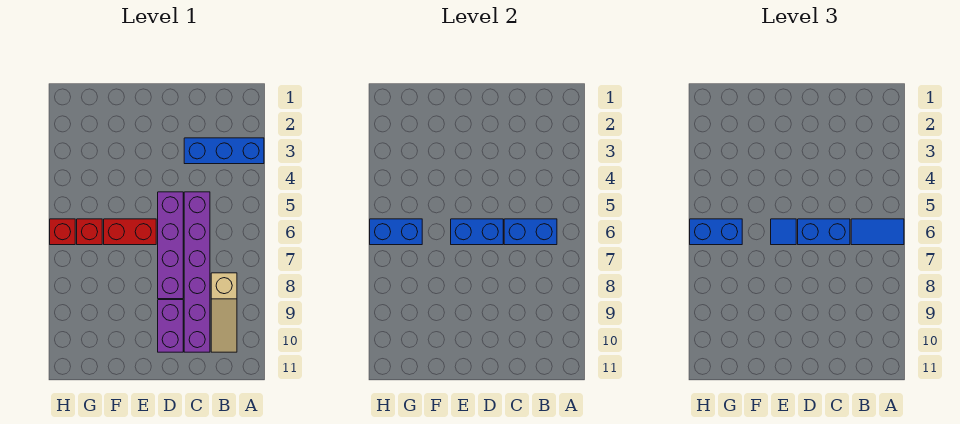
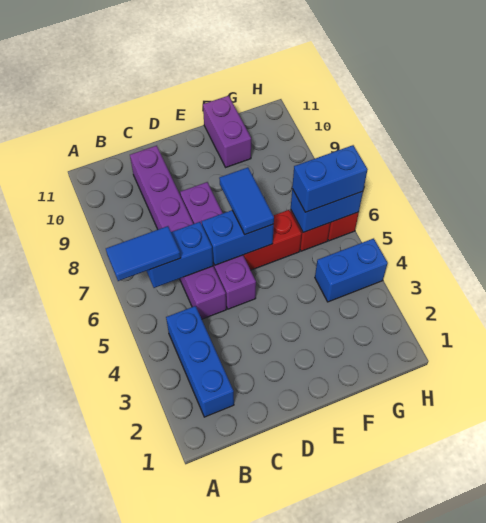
blue brick A3:C3 level 1 -> blue brick B2:B4 level 1
tan slope B8:B10 level 1 top 8 -> none
blue brick C6:D6 level 3 -> blue brick G4:H4 level 1
purple brick D9:D10 level 1 -> purple brick F10:F11 level 1
blue tile E6 level 3 -> blue tile E6:E7 level 3

